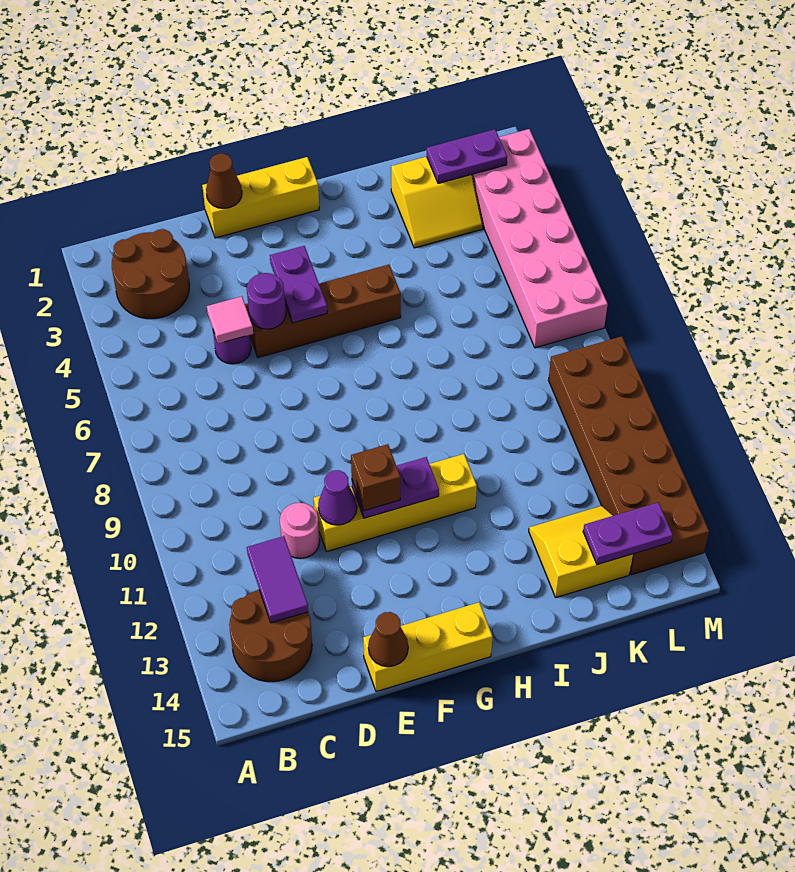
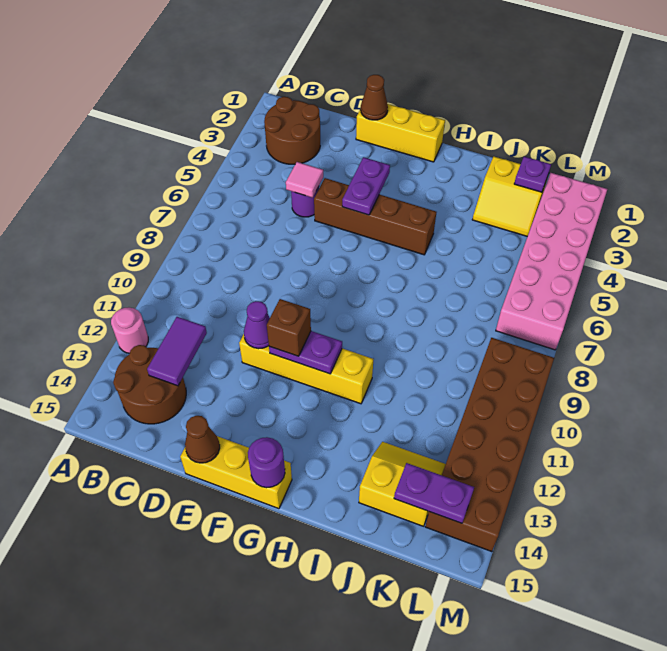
pink round brick D11 level 1 -> pink round brick A12 level 1
purple round brick E5 level 2 -> purple round brick G15 level 2
purple plate K2:L2 level 2 -> purple plate K2 level 2

